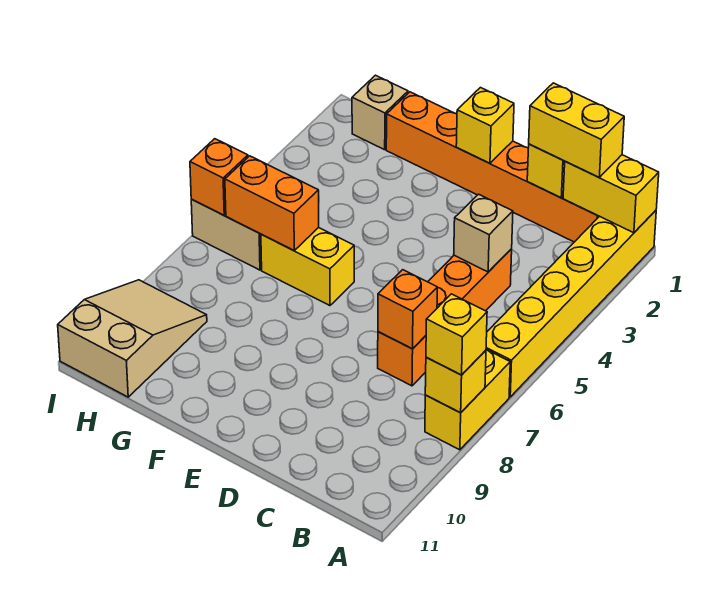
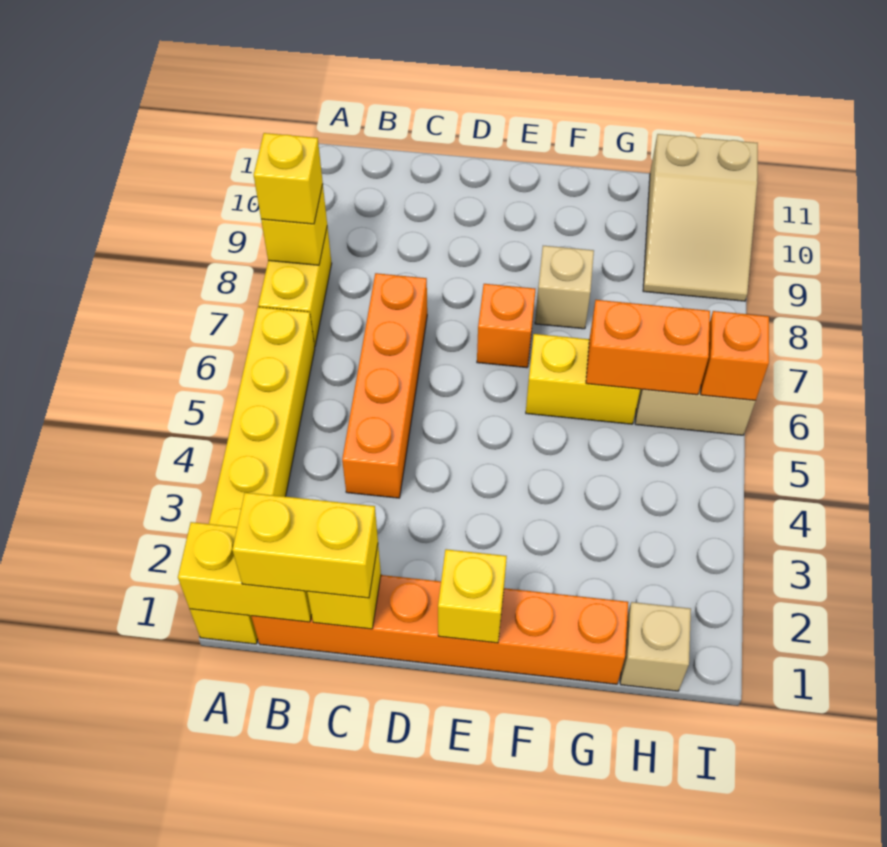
tan brick C4 level 2 -> tan brick F8 level 1
orange brick C7 level 2 -> orange brick E7 level 1

